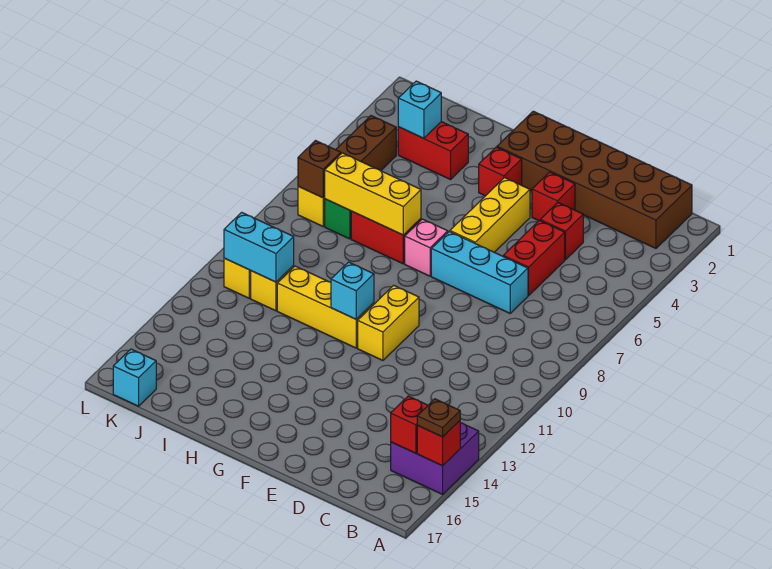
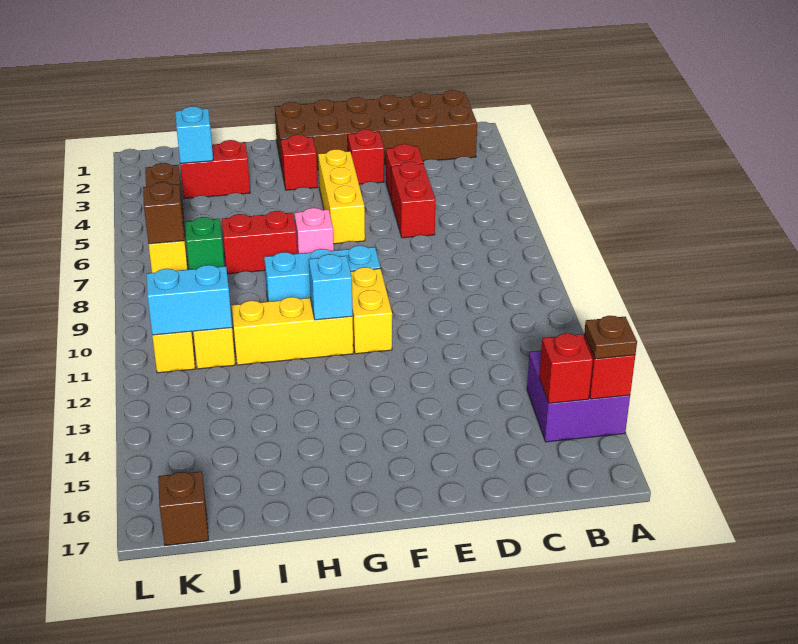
cyan brick D7:F7 level 1 -> cyan brick F9:H9 level 1
yellow brick H7:J7 level 2 -> none
cyan brick K17 level 1 -> brown brick K17 level 1

